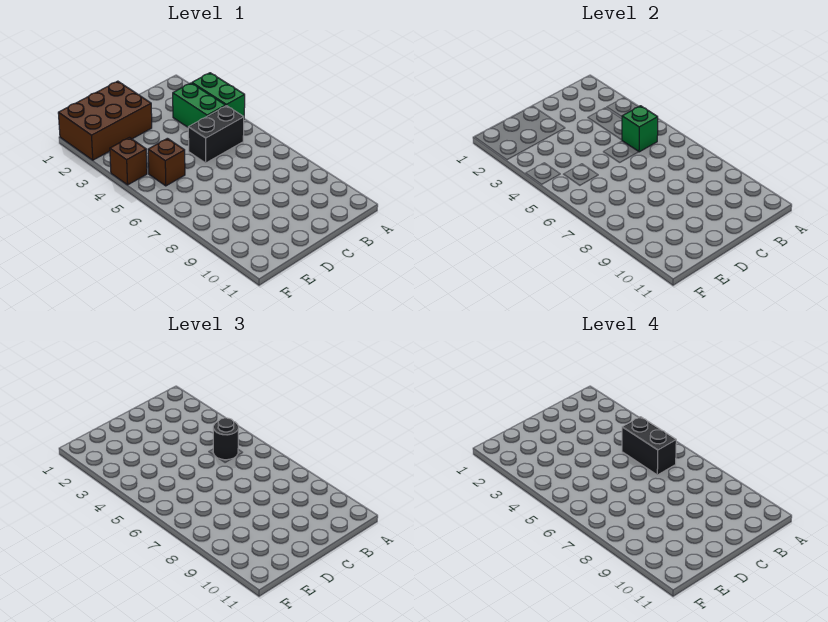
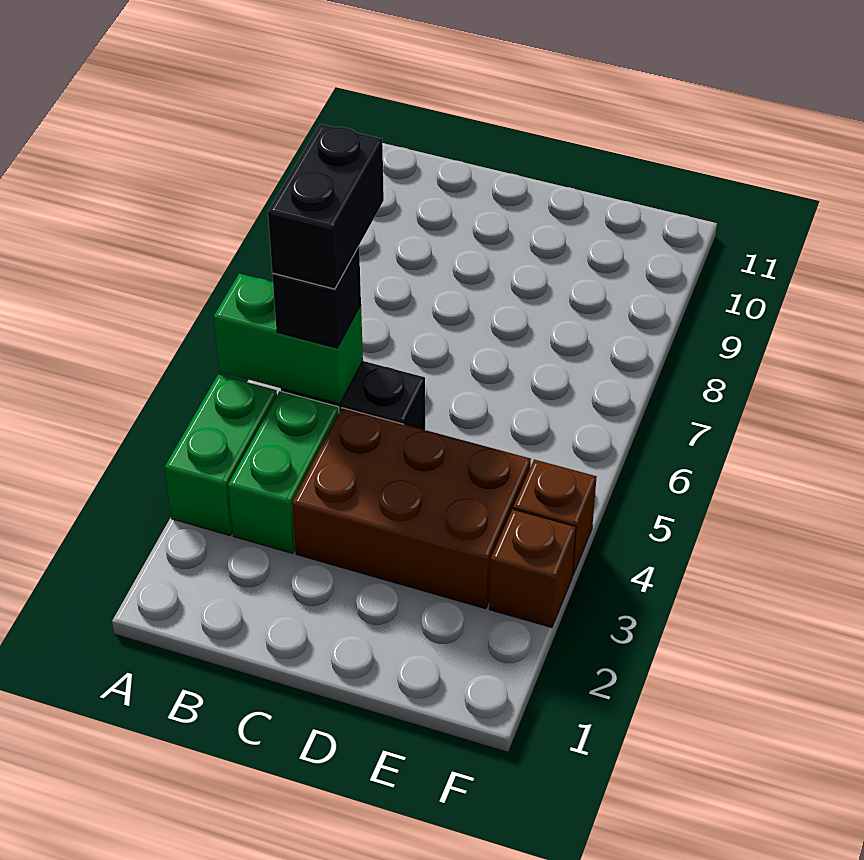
green brick B5 level 2 -> green brick A5:B5 level 2
black round brick B5 level 3 -> black brick B5 level 3
brown brick D1:F2 level 1 -> brown brick C3:E4 level 1
brown brick E5 level 1 -> brown brick F3 level 1

